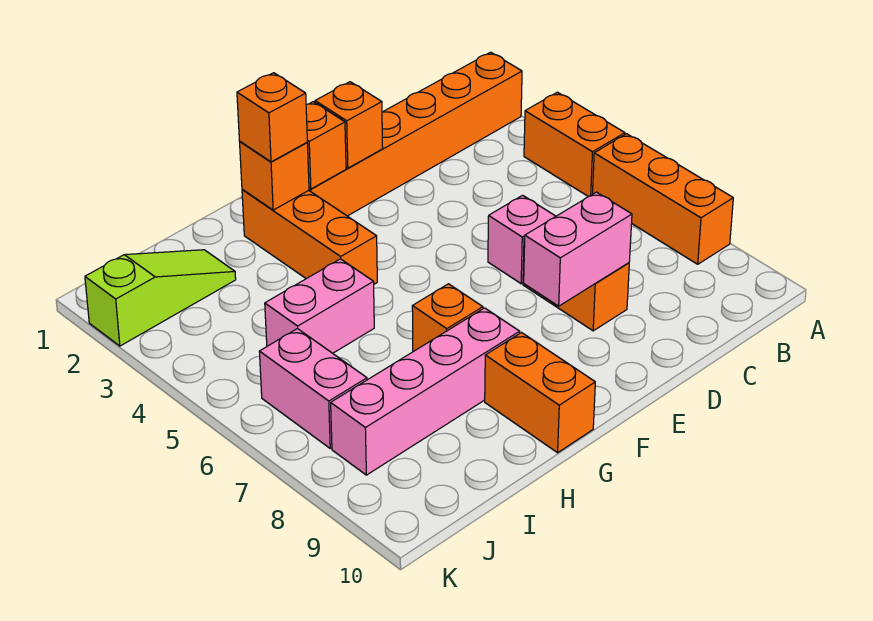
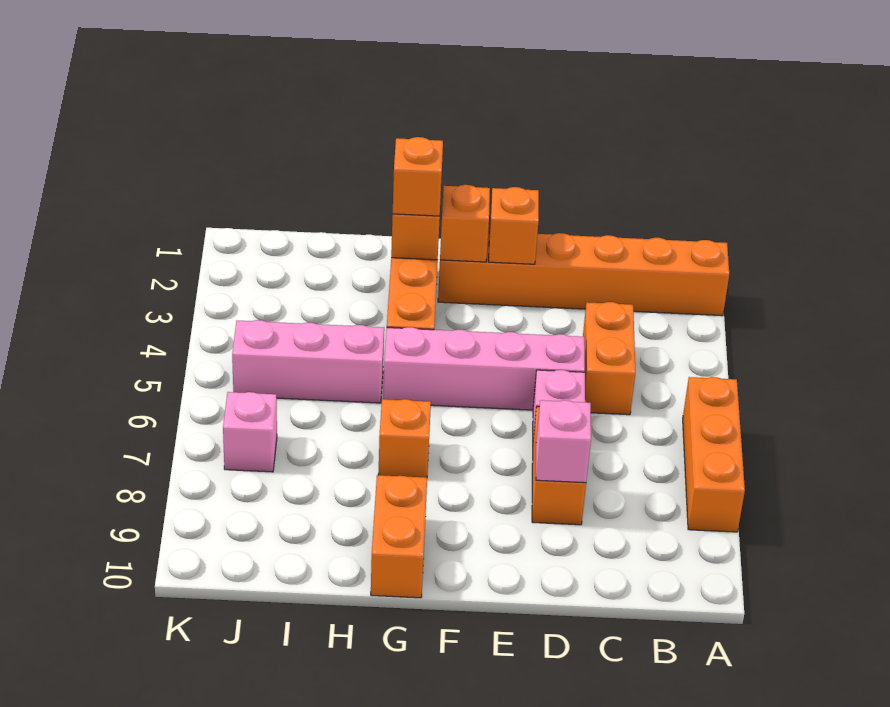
orange brick A4:A5 level 1 -> orange brick C4:C5 level 1
pink brick D8:E8 level 2 -> pink brick D8 level 2
pink brick G8:J8 level 1 -> pink brick D5:G5 level 1
pink brick H5:I5 level 1 -> pink brick H5:J5 level 1
lime slope I2:K2 level 1 top K -> none
pink brick J6:J7 level 1 -> pink brick J7 level 1

